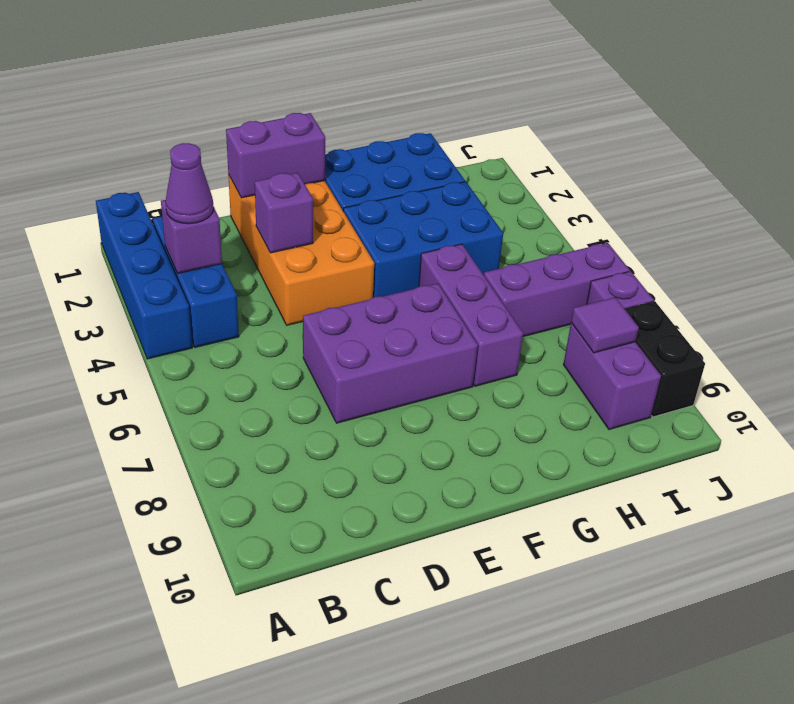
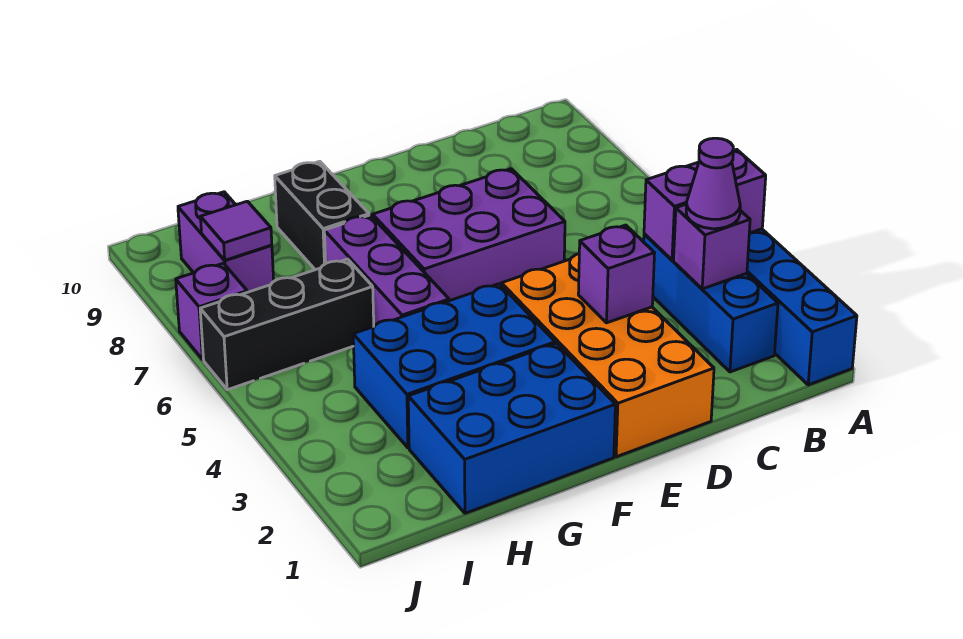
purple brick D1:E1 level 2 -> purple brick A4:B4 level 2
purple brick H6:J6 level 1 -> black brick H6:J6 level 1
black brick J8:J9 level 1 -> black brick G8:G9 level 1

